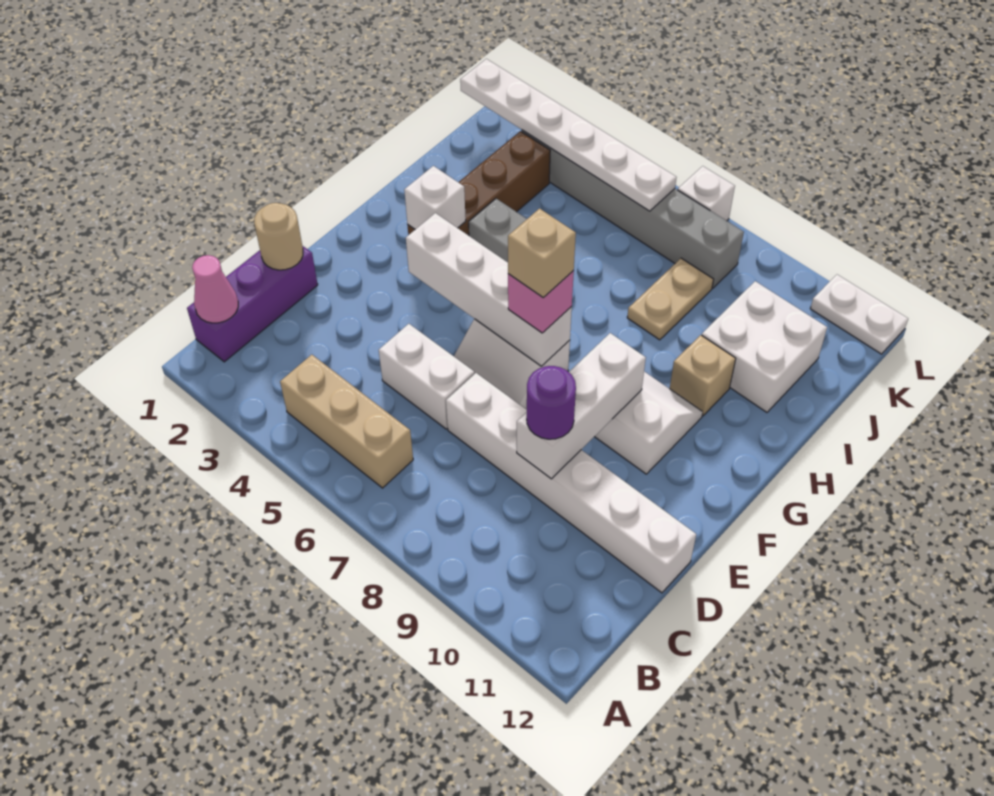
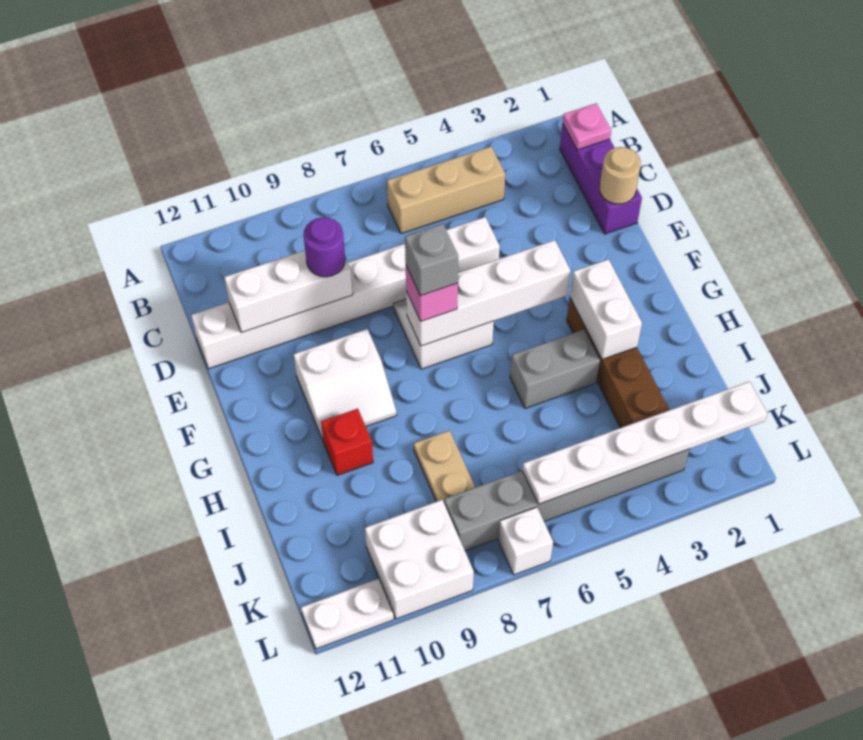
pink cone B1 level 2 -> pink plate B1 level 2
white brick D9:F9 level 2 -> white brick D9:D11 level 2
tan brick F7 level 4 -> grey brick F7 level 4
white brick G3 level 2 -> white brick G3:H3 level 2
tan brick H10 level 1 -> red brick H10 level 1
white brick I10:J11 level 1 -> white brick K9:L10 level 1

